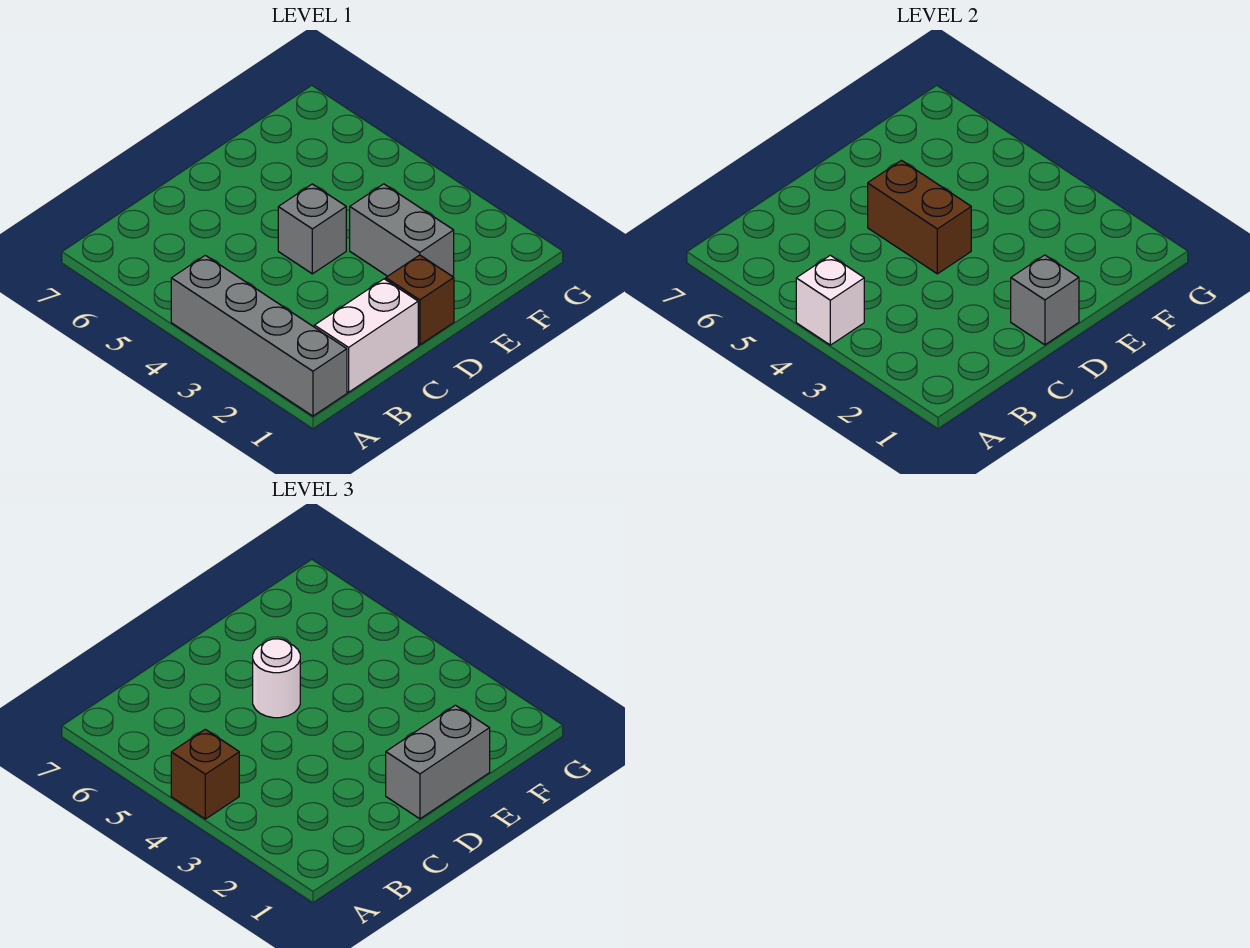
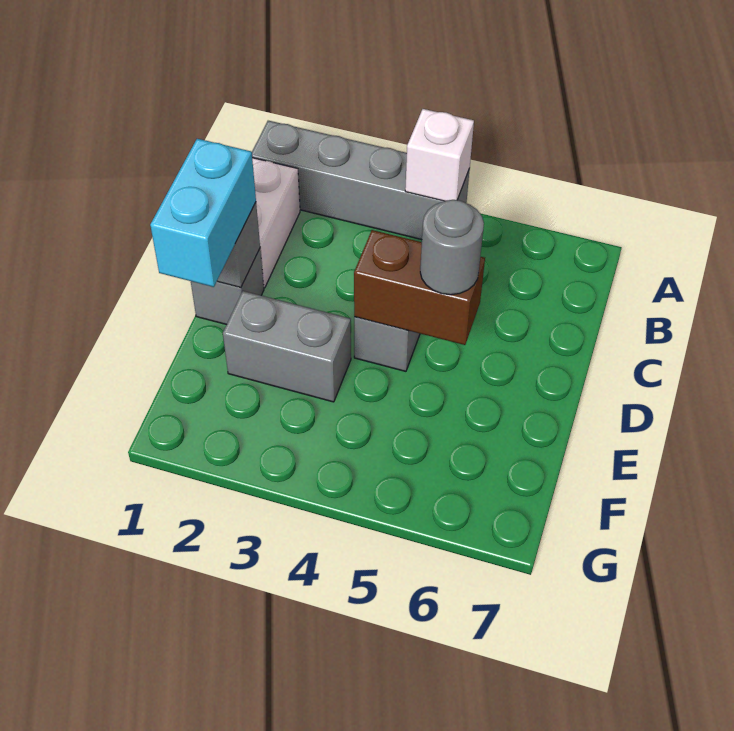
brown brick A4 level 3 -> none
brown brick D1 level 1 -> grey brick D1 level 1
grey brick D1:E1 level 3 -> cyan brick D1:E1 level 3
white round brick D5 level 3 -> grey round brick D5 level 3

